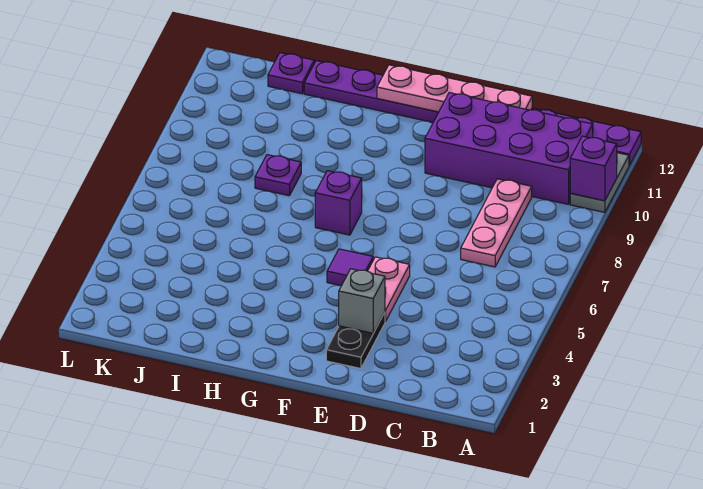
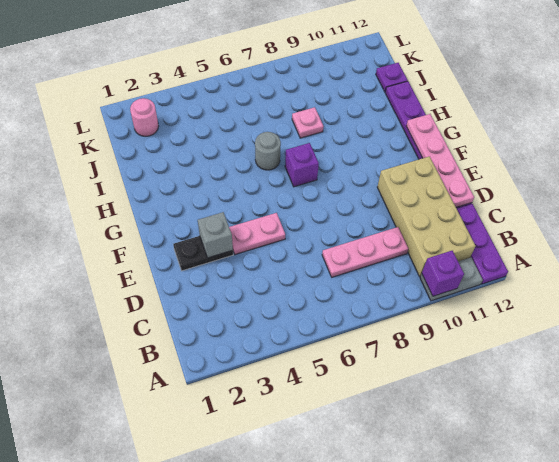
purple brick B10:E11 level 1 -> tan brick B10:E11 level 1
purple tile F5 level 1 -> none
none -> grey round brick H6 level 1
purple plate I8 level 1 -> pink plate I8 level 1
none -> pink round brick K2 level 1

